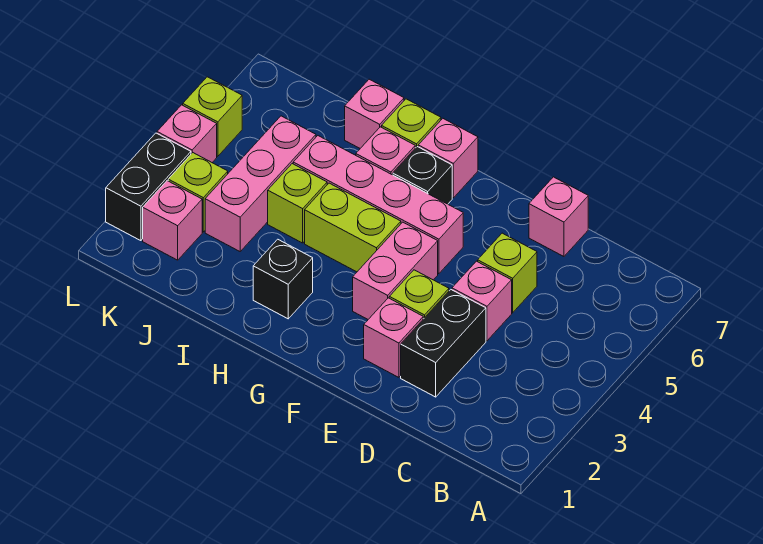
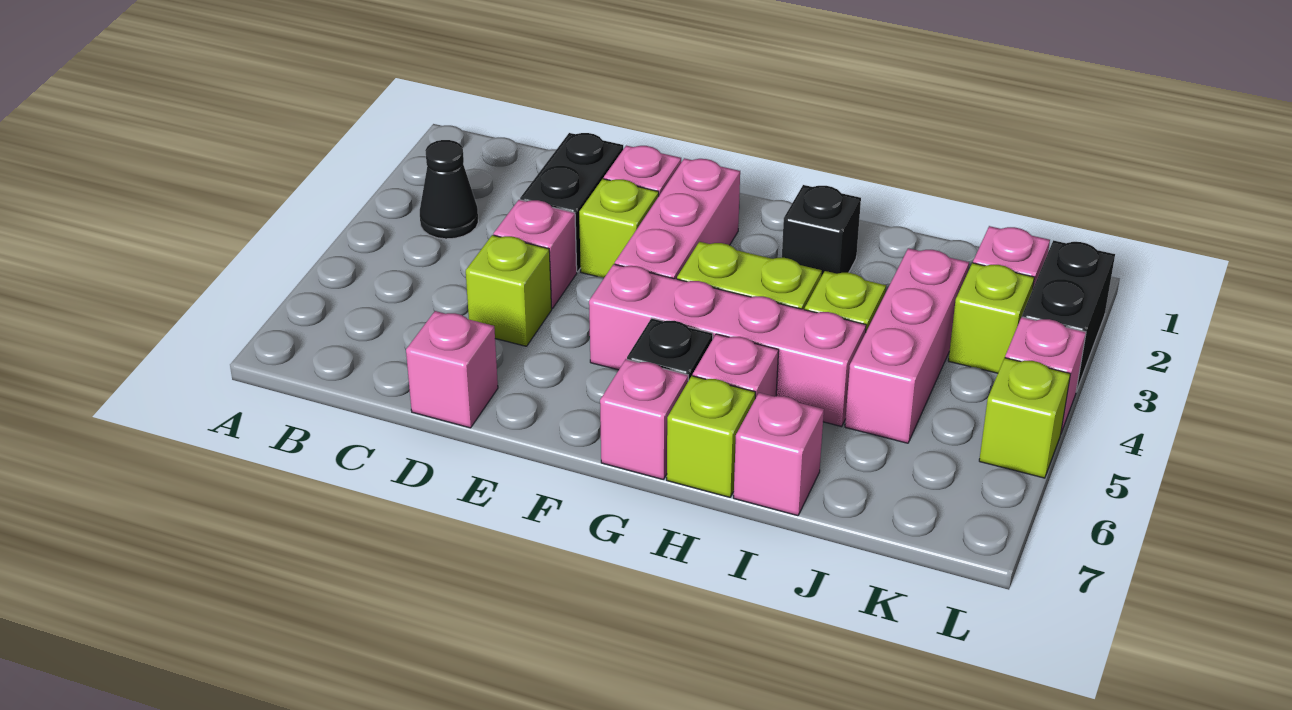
none -> black cone B3 level 1
pink brick F3:F4 level 1 -> pink brick F2:F4 level 1

